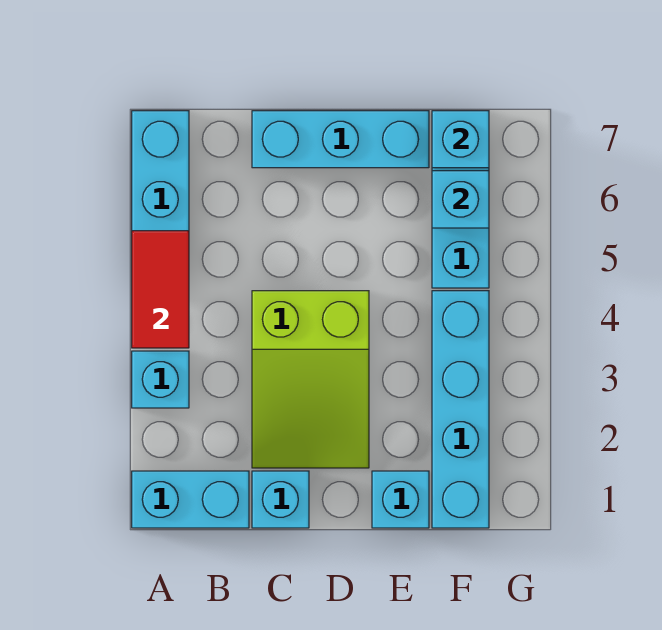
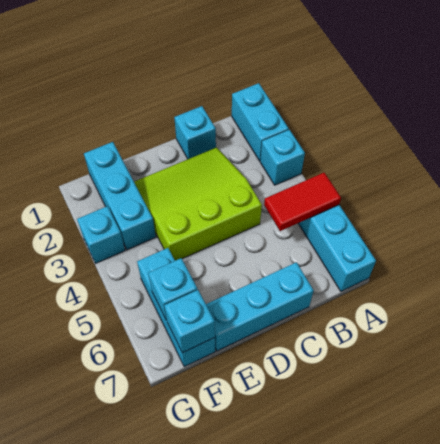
cyan brick A1:B1 level 1 -> cyan brick A1:A2 level 1
red tile A4:A5 level 2 -> red tile A5:B5 level 2
lime slope C2:D4 level 1 top 4 -> lime slope C2:E4 level 1 top 4
cyan brick E1 level 1 -> cyan brick G3 level 1
cyan brick F1:F4 level 1 -> cyan brick F1:F3 level 1

